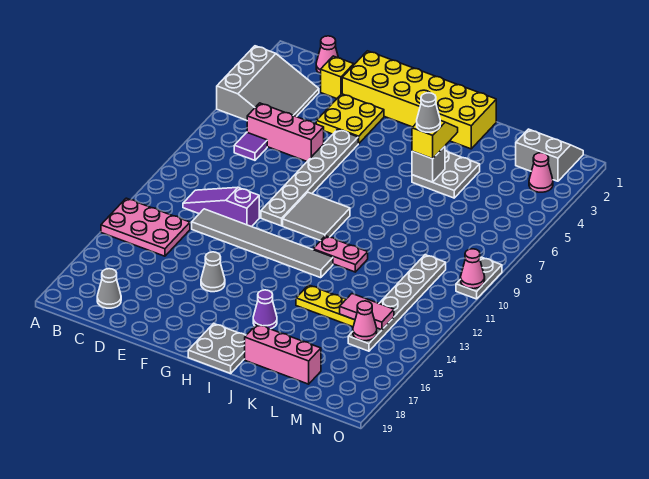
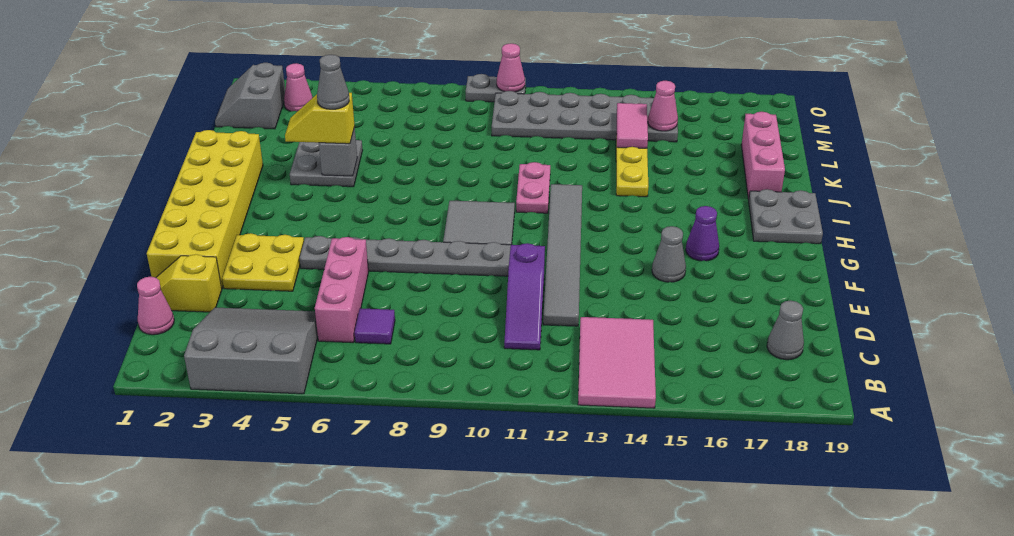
pink plate A13:C14 level 1 -> pink tile A13:C14 level 1
purple cone I16 level 1 -> purple cone G16 level 1
grey plate M10:M15 level 1 -> grey plate M10:N15 level 1

